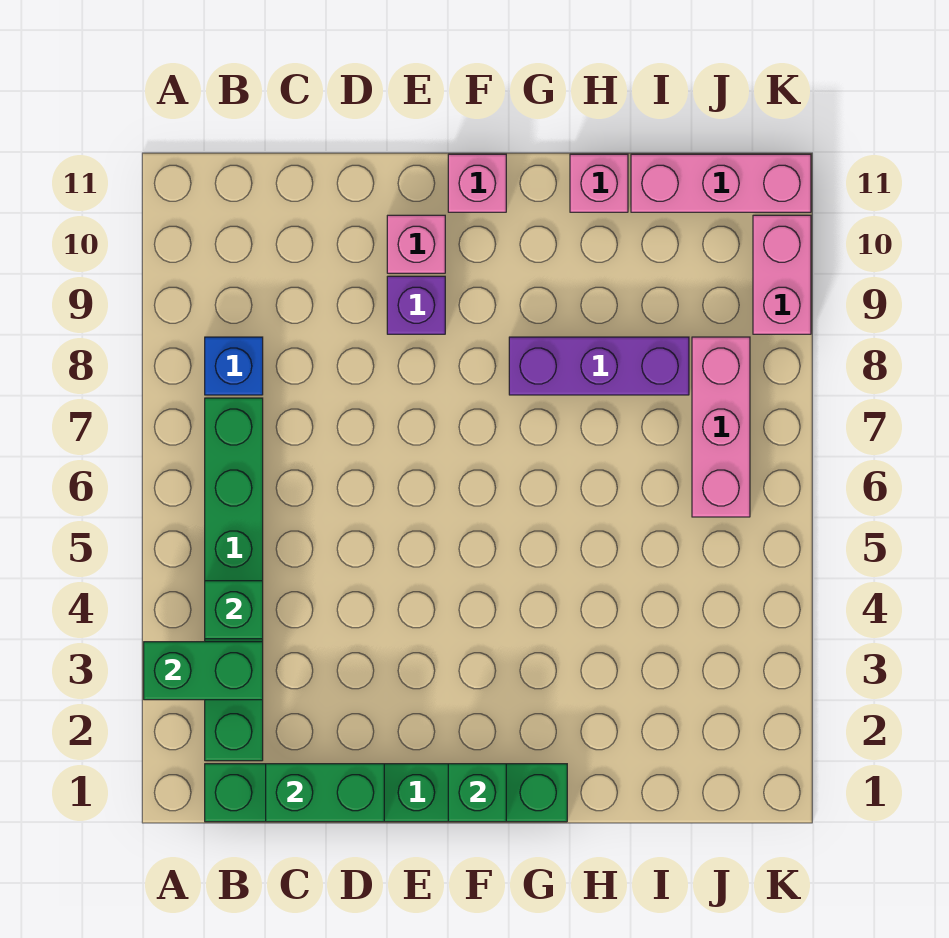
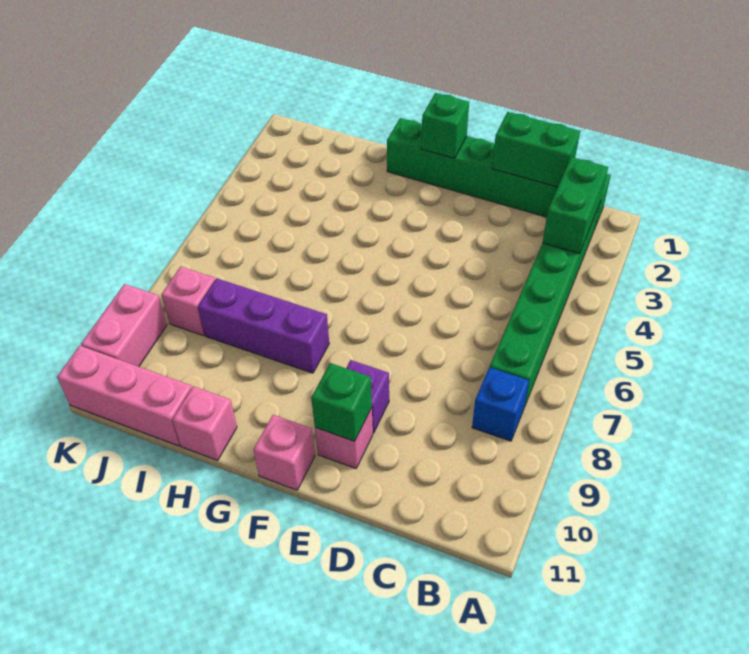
green brick A3:B3 level 2 -> green brick B2:B3 level 2
green brick B4 level 2 -> green brick E10 level 2
pink brick J6:J8 level 1 -> pink brick J8 level 1

